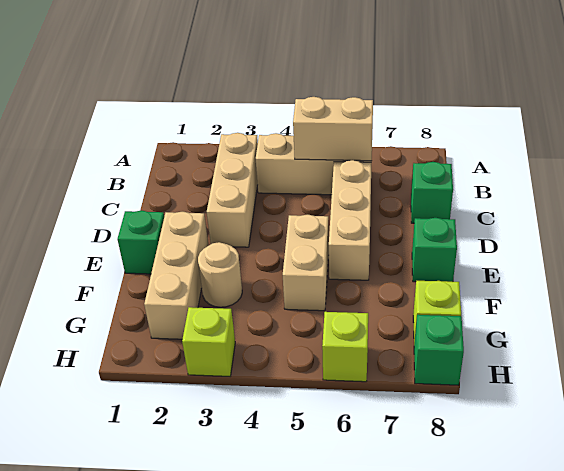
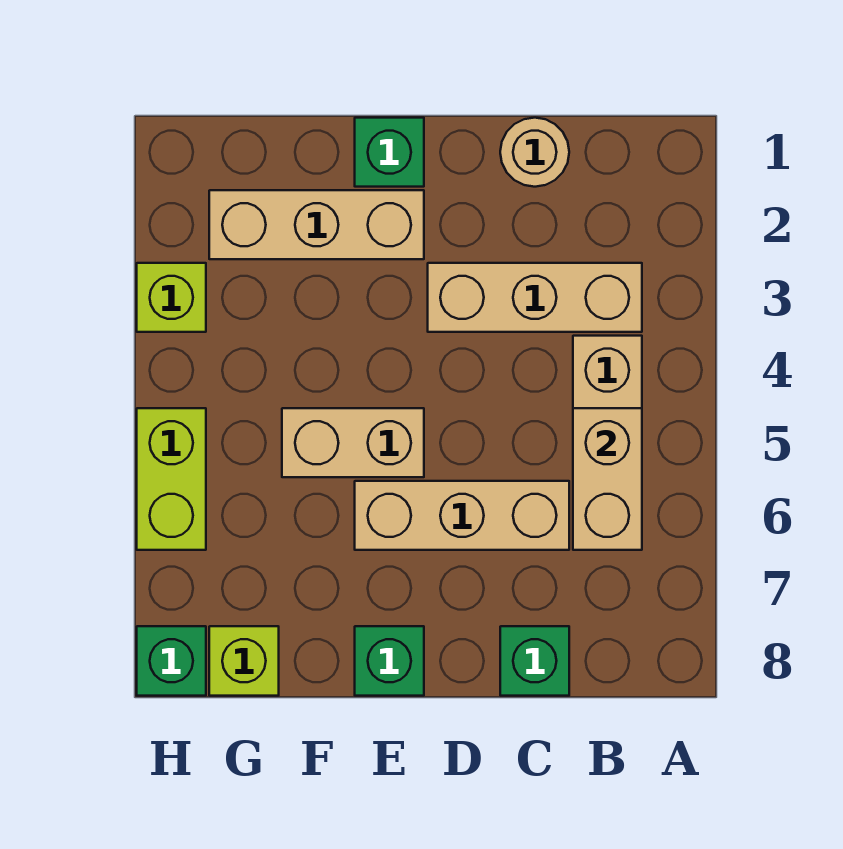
tan round brick F3 level 1 -> tan round brick C1 level 1
lime brick H6 level 1 -> lime brick H5:H6 level 1

